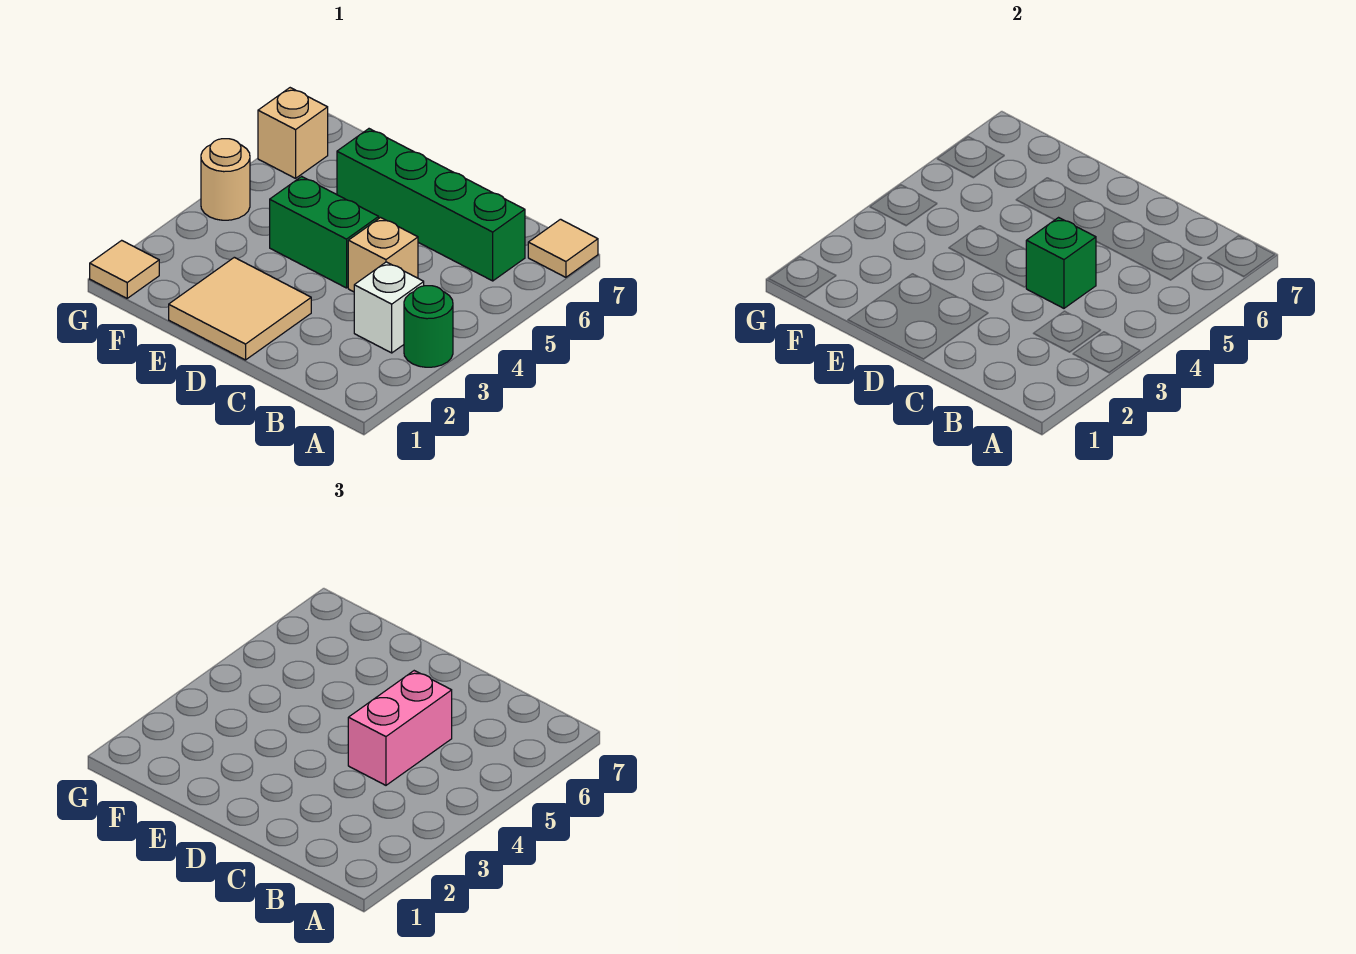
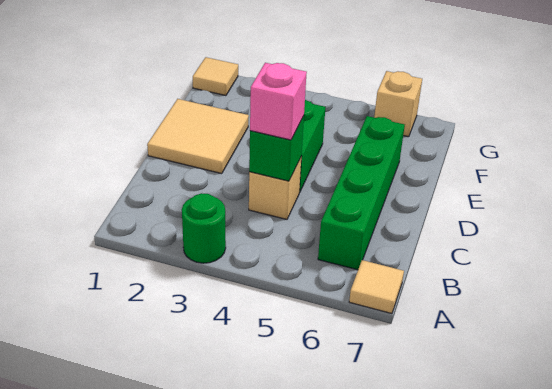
white brick B3 level 1 -> none
pink brick C4:C5 level 3 -> pink brick C4 level 3
tan round brick G4 level 1 -> none

